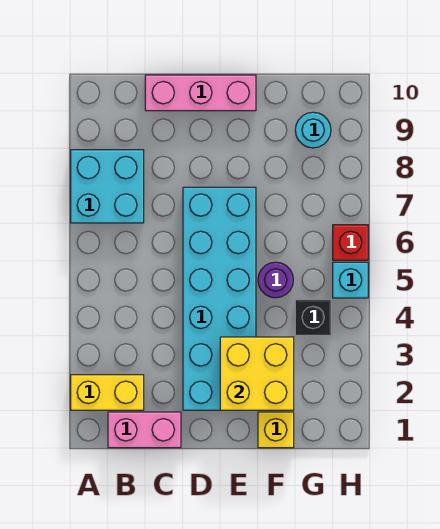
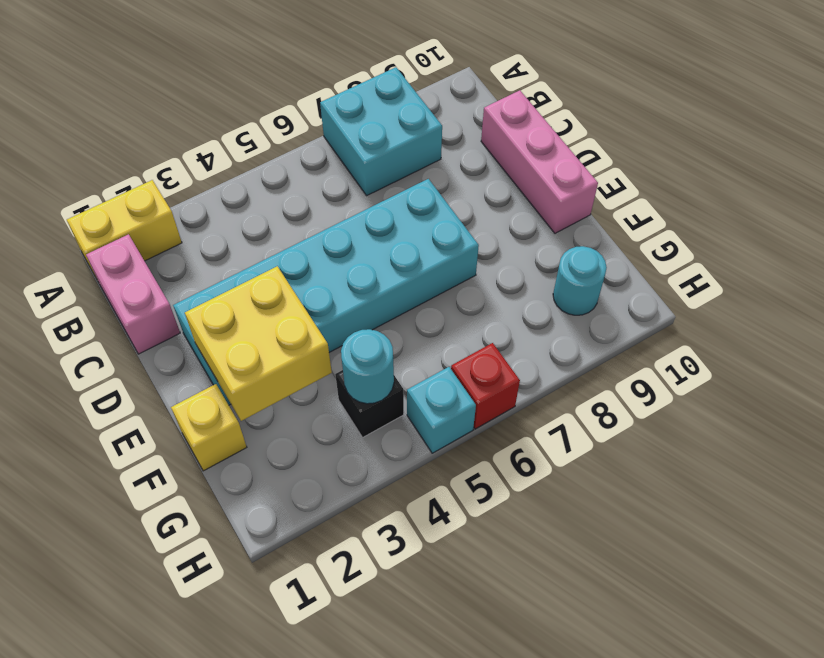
yellow brick A2:B2 level 1 -> yellow brick A1:A2 level 1
purple round brick F5 level 1 -> none
none -> cyan round brick G4 level 2

